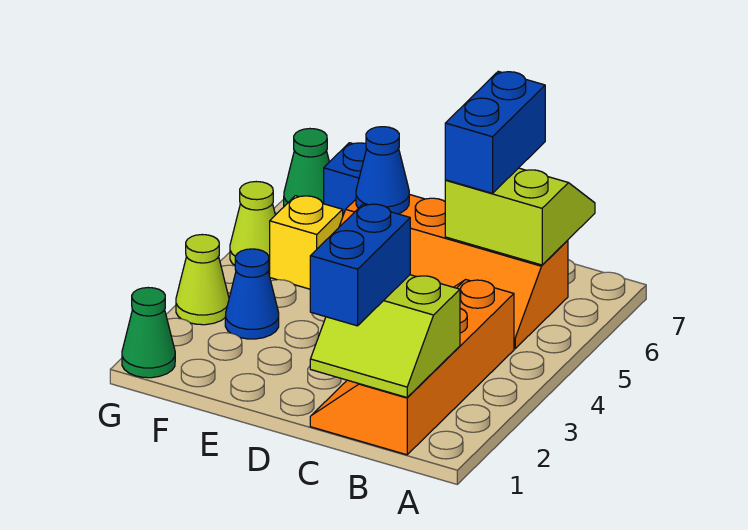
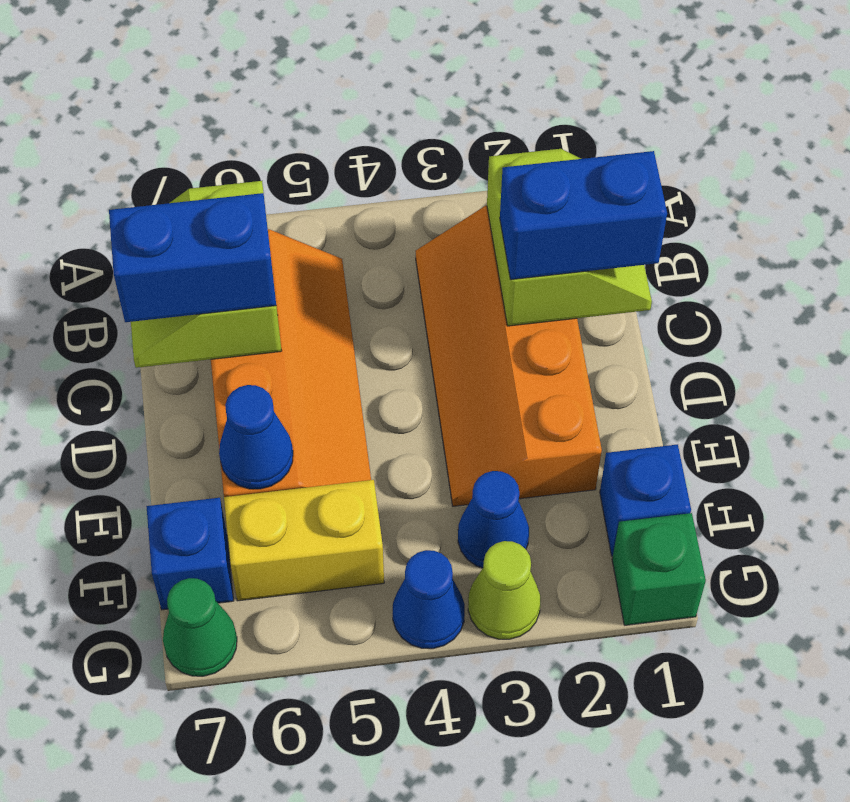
orange slope B1:C4 level 1 top B -> orange slope B2:E3 level 1 top 2
none -> blue brick F1 level 1
yellow brick F5 level 1 -> yellow brick F5:F6 level 1
green cone G1 level 1 -> green brick G1 level 1
none -> blue cone G4 level 1
lime cone G5 level 1 -> none

